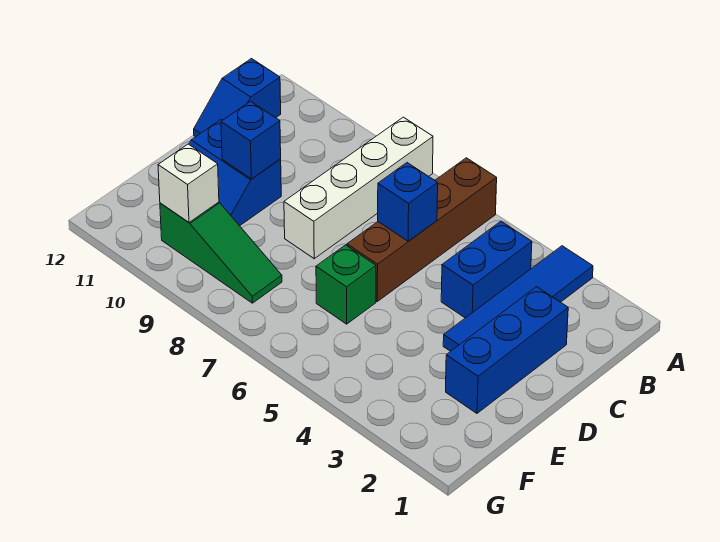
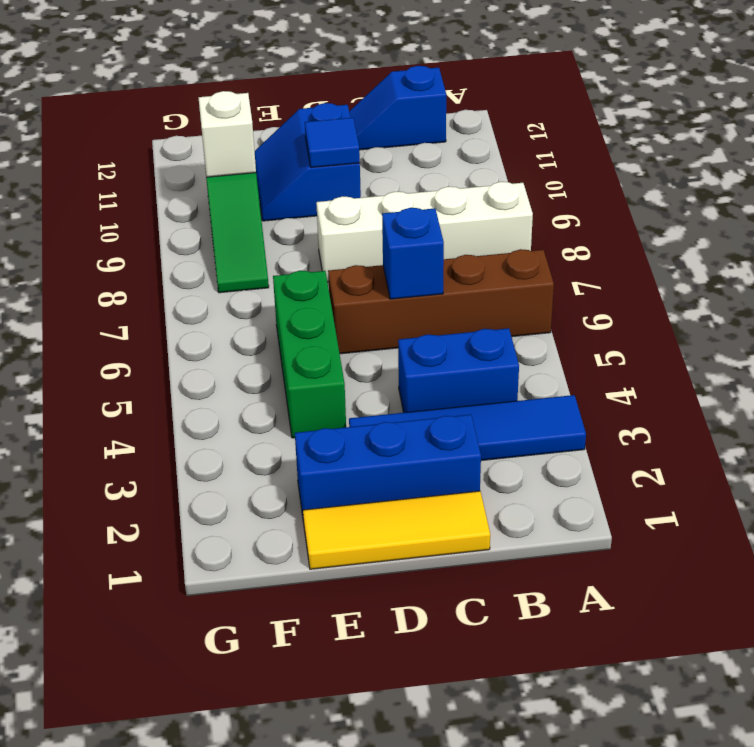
none -> yellow tile C1:E1 level 1
blue brick D10 level 2 -> blue tile D10 level 2
green brick E6 level 1 -> green brick E4:E6 level 1

